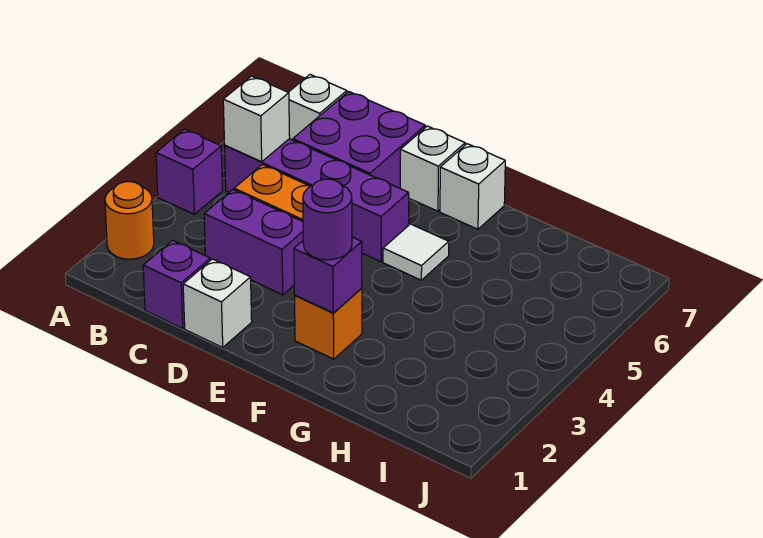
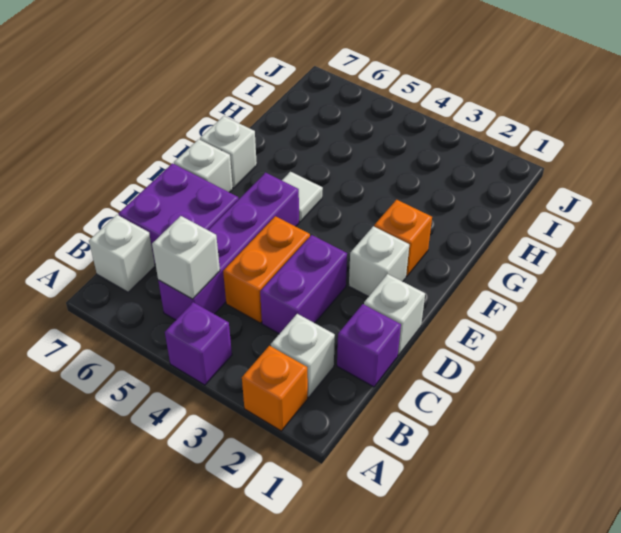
orange round brick A2 level 1 -> orange brick A2 level 1
none -> white brick B2 level 1
none -> white brick E2 level 1
purple brick F2 level 2 -> none
purple round brick F2 level 3 -> none

